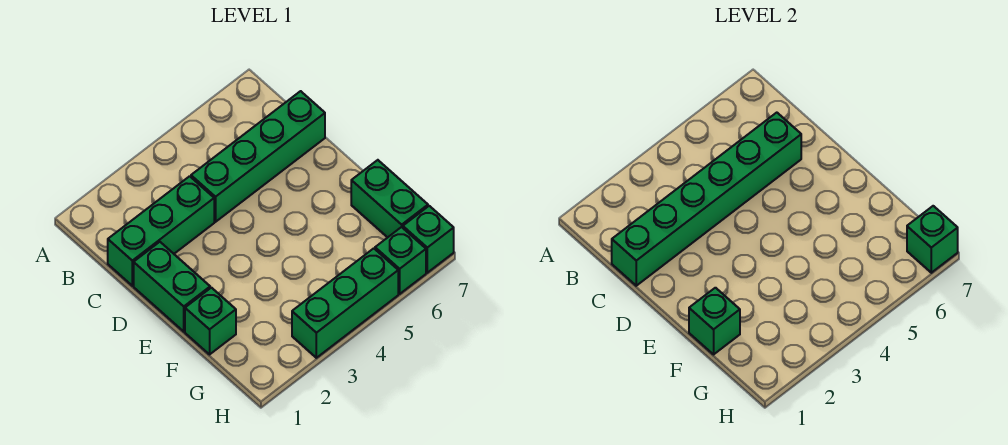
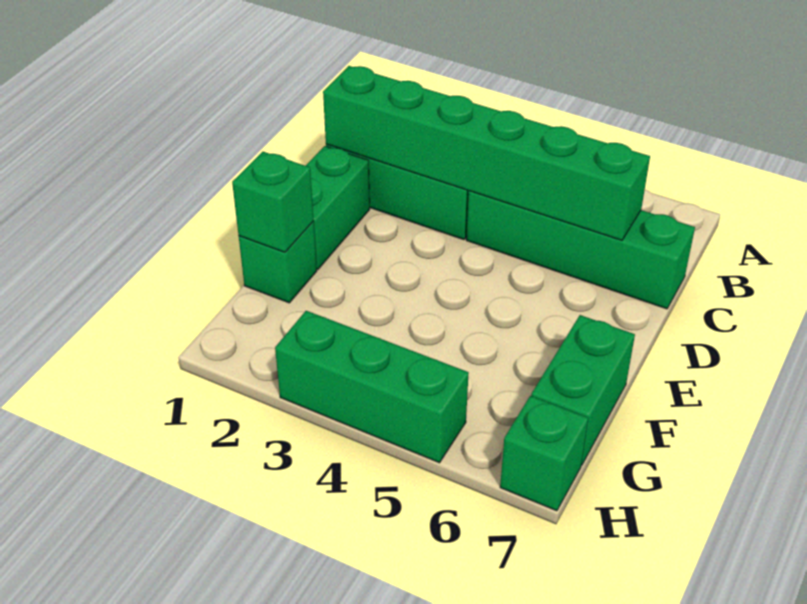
green brick H6 level 1 -> none
green brick H7 level 2 -> none

